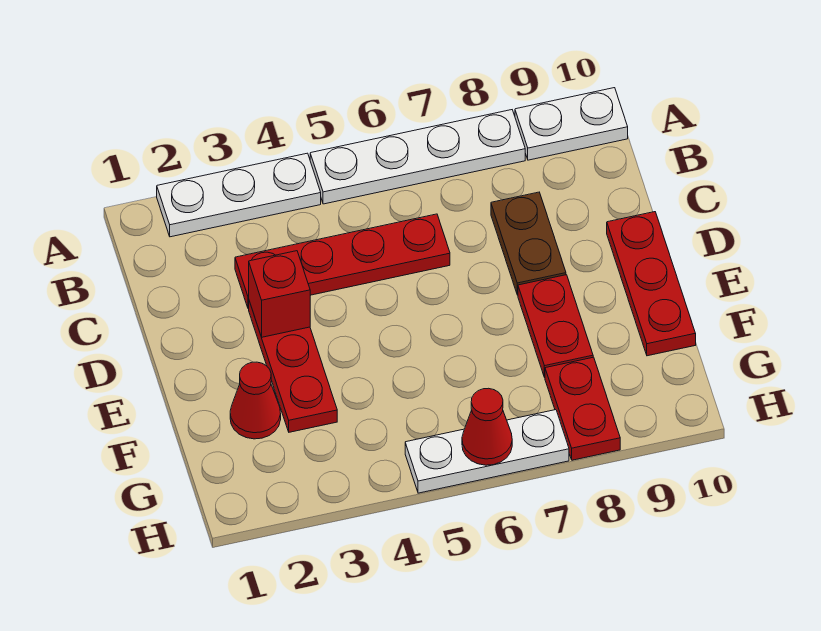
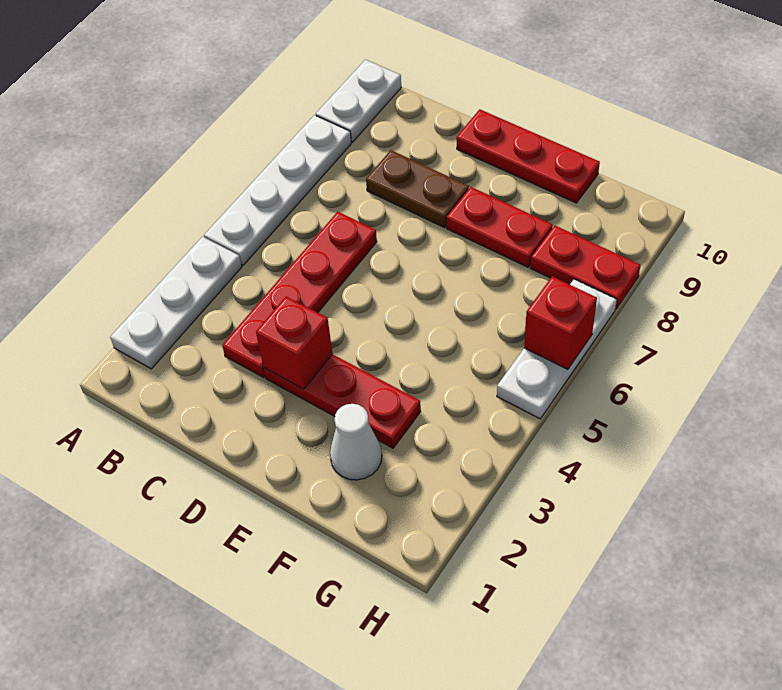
red cone F2 level 1 -> white cone F2 level 1
red cone H6 level 2 -> red brick H6 level 2

